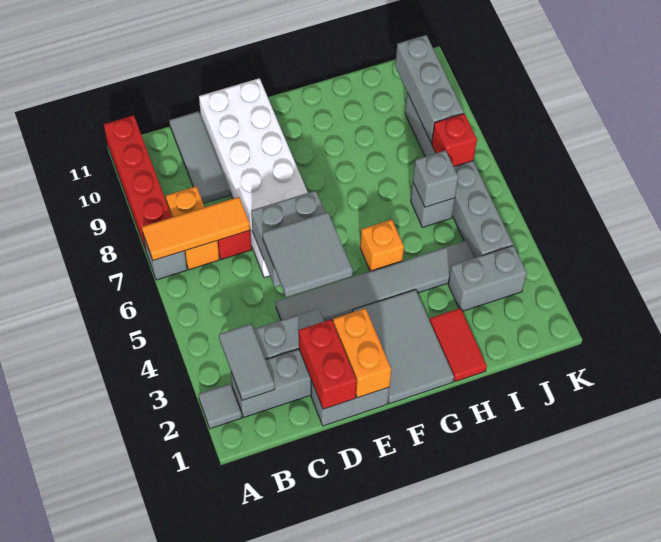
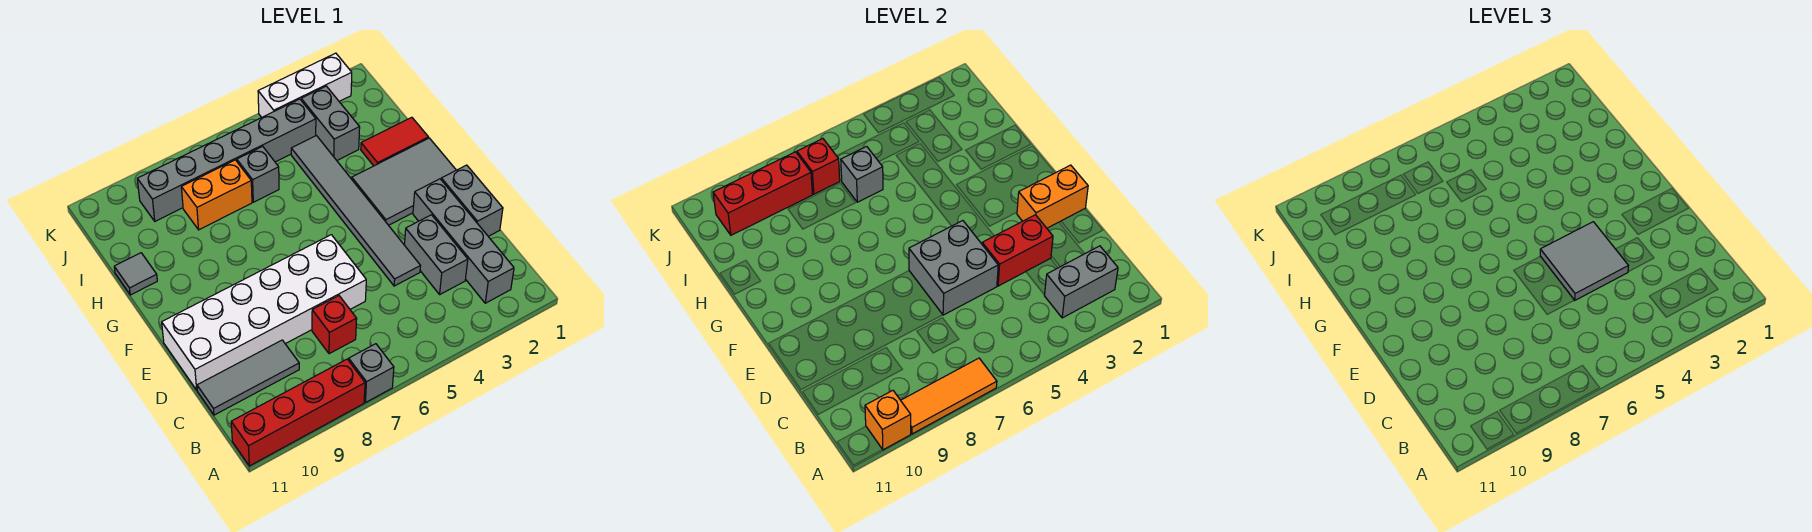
grey tile A2 level 1 -> grey tile H11 level 1
orange tile A7:C7 level 2 -> orange tile A7:A9 level 2
grey tile B2:B3 level 2 -> grey brick B2:B3 level 2
orange brick B7:B8 level 1 -> orange brick I7:I8 level 1
red brick D1:D2 level 2 -> red brick D3:D4 level 2
orange brick G5 level 1 -> orange brick A10 level 2
grey brick J8:J10 level 2 -> red brick J8:J10 level 2
none -> white brick K2:K4 level 1

